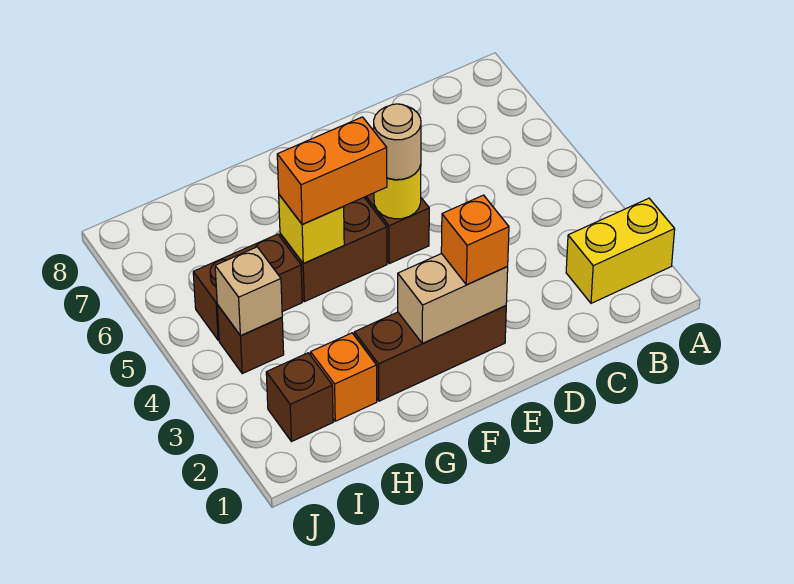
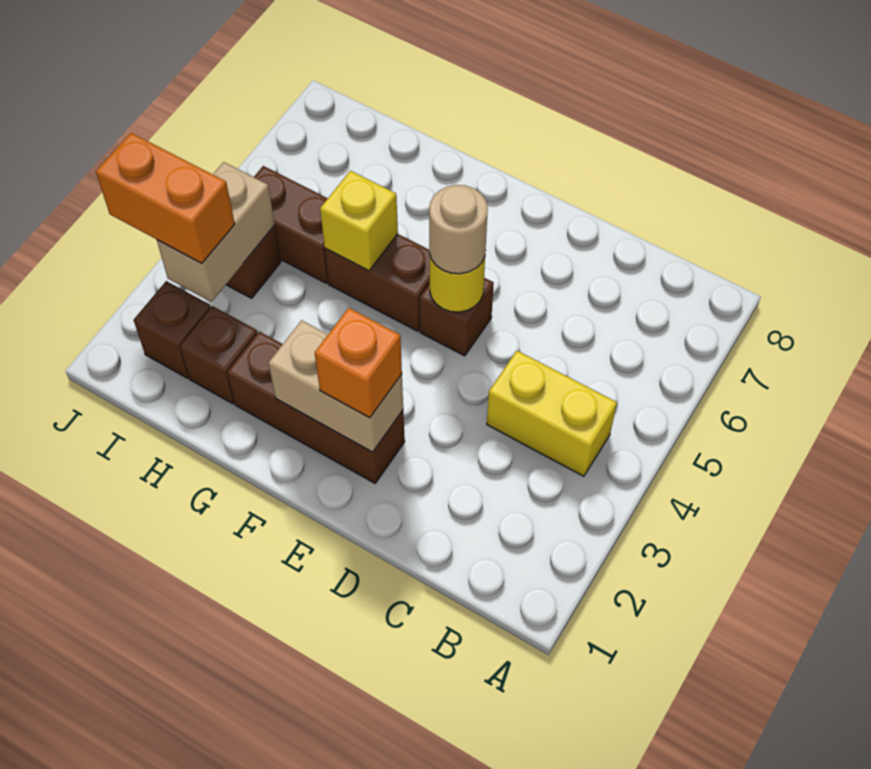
yellow brick A2:B2 level 1 -> yellow brick B4:C4 level 1
orange brick F5:G5 level 3 -> orange brick I3:J3 level 3
orange brick H2 level 1 -> brown brick H2 level 1
tan brick I4 level 2 -> tan brick I3:I4 level 2

